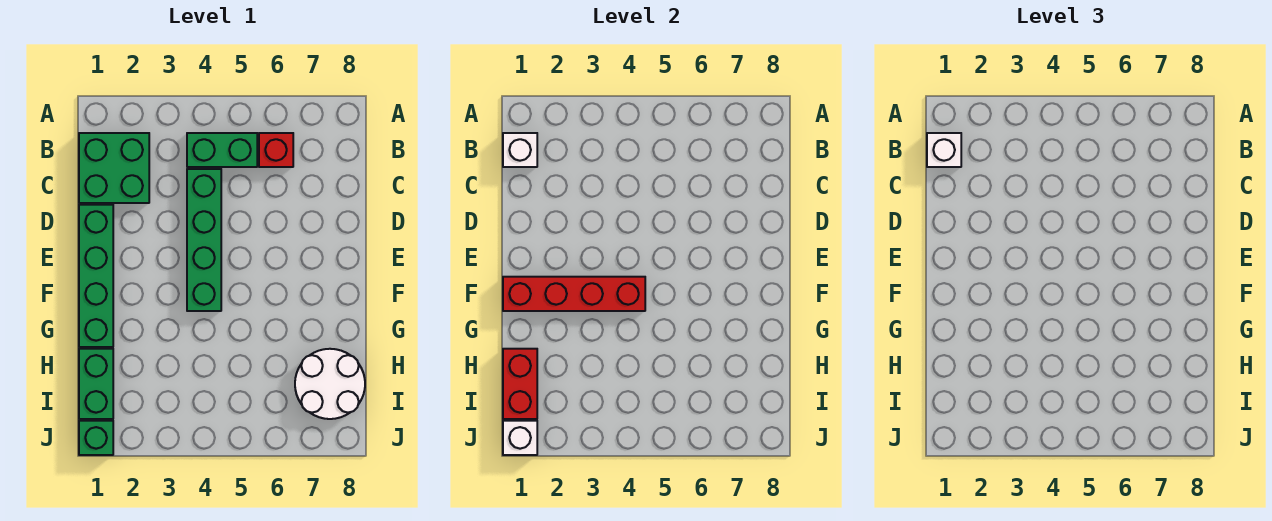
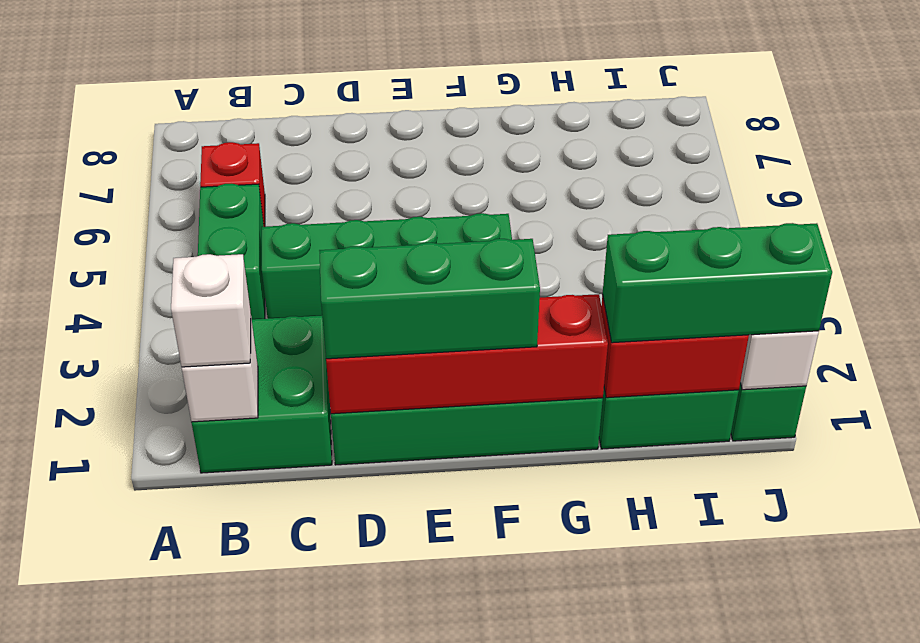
none -> green brick D1:F1 level 3
red brick F1:F4 level 2 -> red brick D1:G1 level 2
none -> green brick H1:J1 level 3
white round brick H7:I8 level 1 -> none

